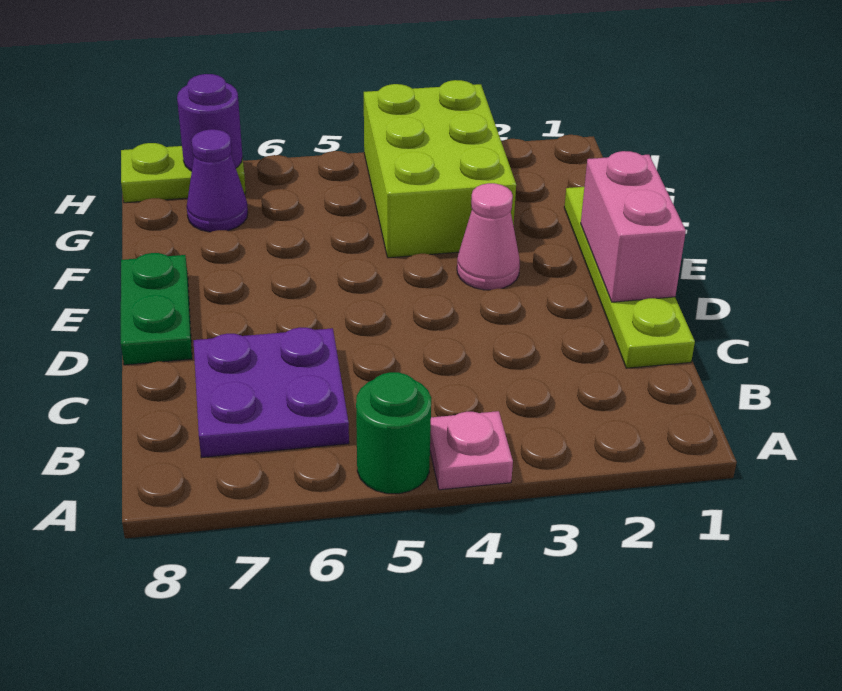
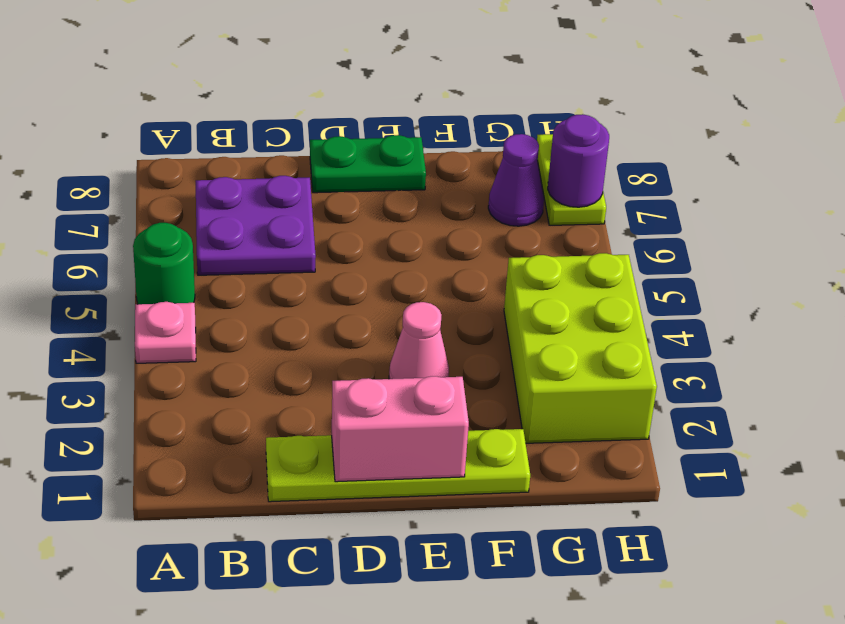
lime brick F3:H4 level 1 -> lime brick G2:H4 level 1

